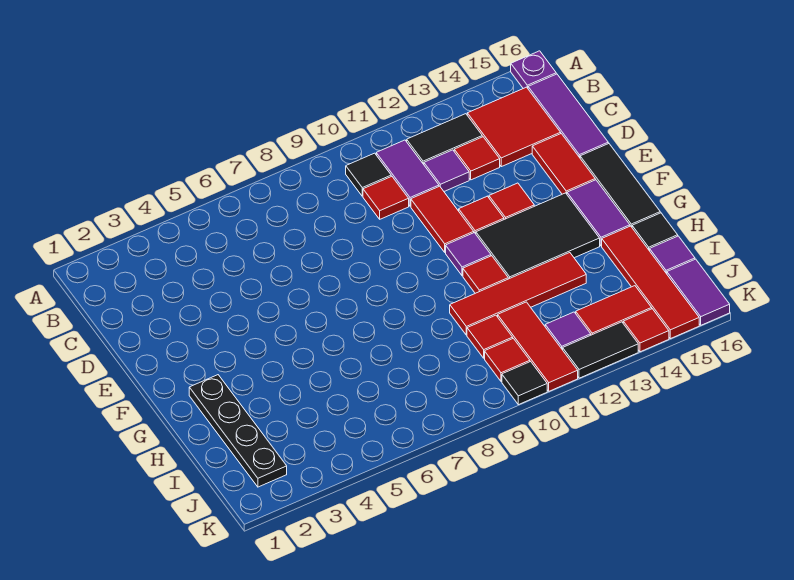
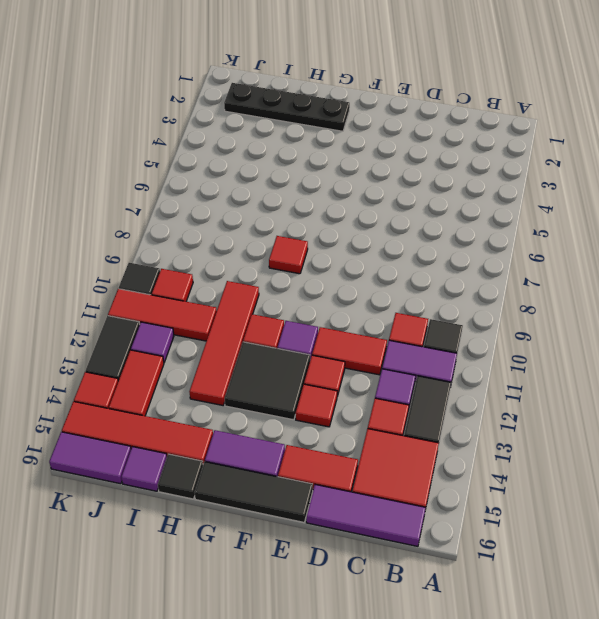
purple plate A16 level 1 -> none
black tile F12:G14 level 1 -> black tile F12:G13 level 1
red tile I10 level 1 -> red tile G8 level 1

